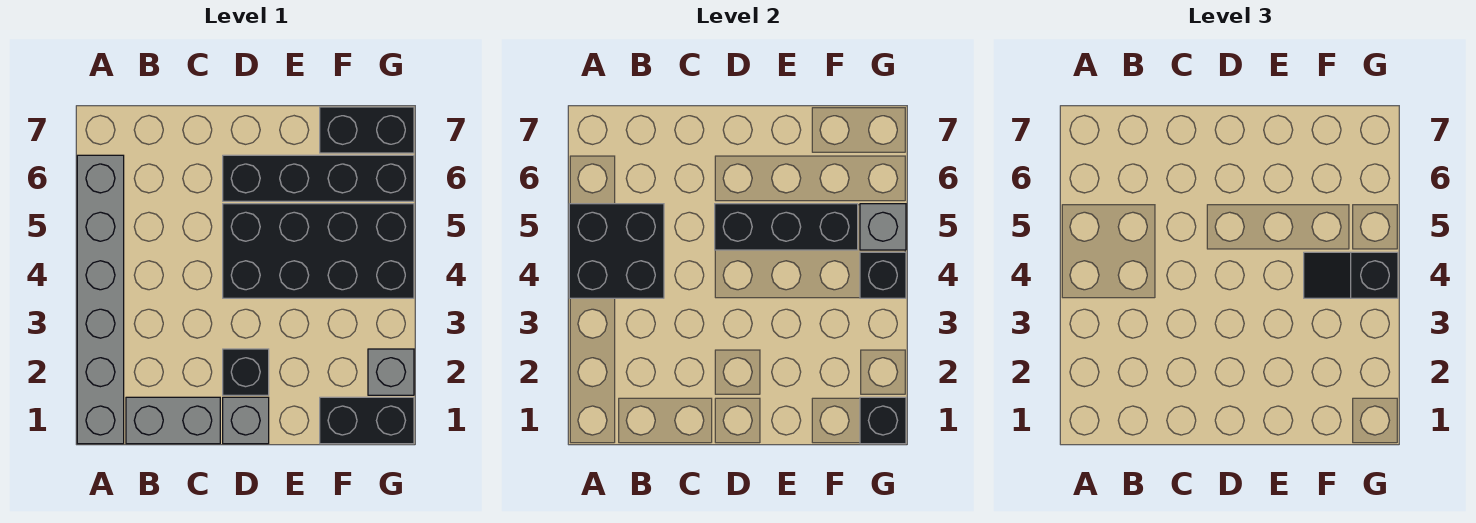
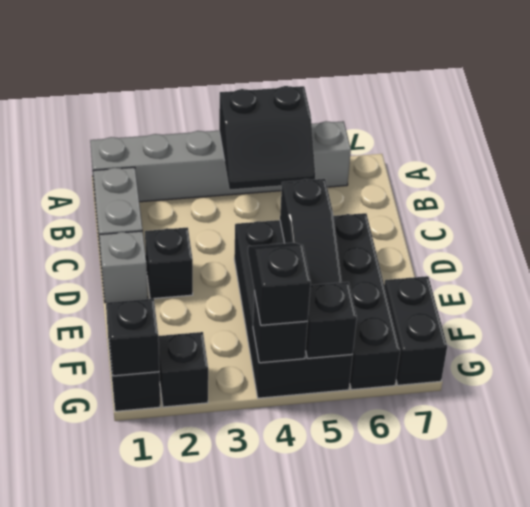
black brick A4:B5 level 2 -> black slope A4:B5 level 2 top A
black brick D5:F5 level 2 -> black slope D5:F5 level 2 top D
grey brick G2 level 1 -> black brick G2 level 1
grey brick G5 level 2 -> black brick G5 level 2

